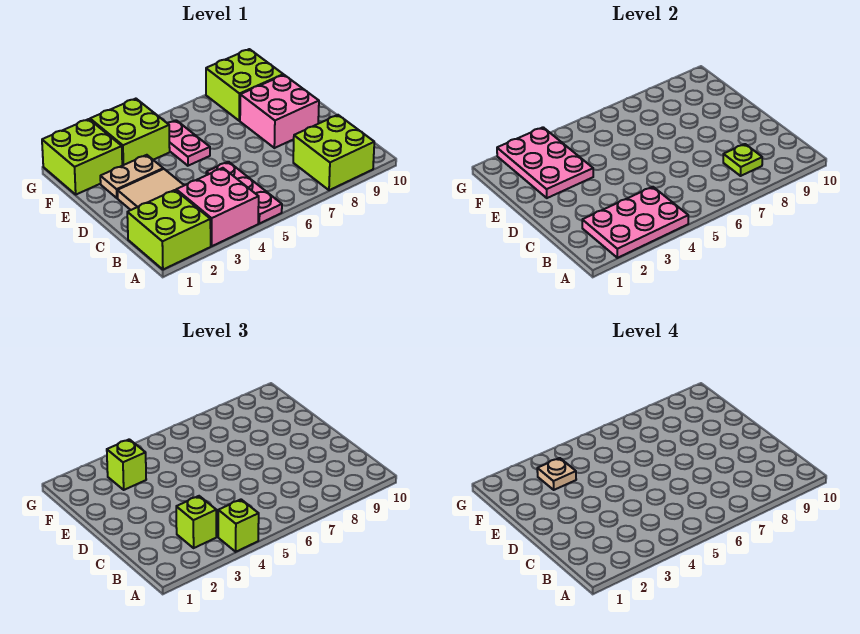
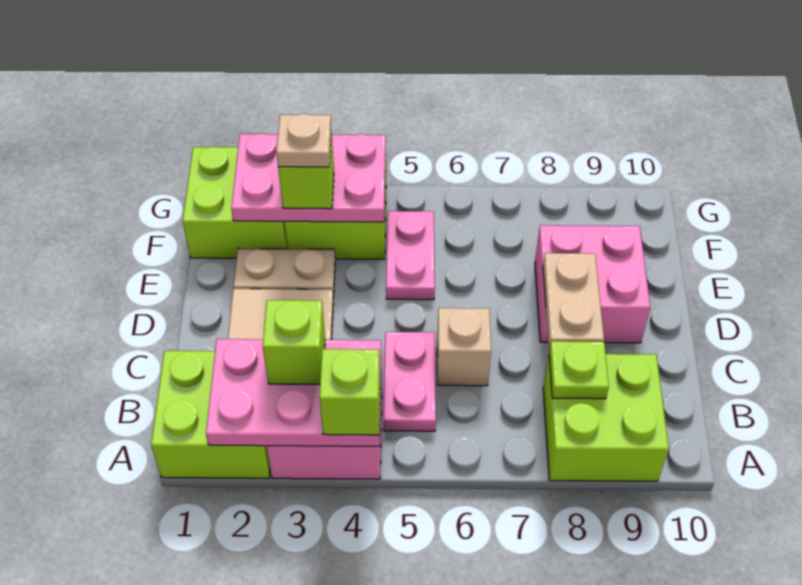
pink plate A5:C5 level 1 -> pink plate B5:C5 level 1
none -> tan brick C6 level 1
none -> tan plate C8:D8 level 2
pink plate E2:G3 level 2 -> pink plate F2:G4 level 2
lime brick F8:G9 level 1 -> none

